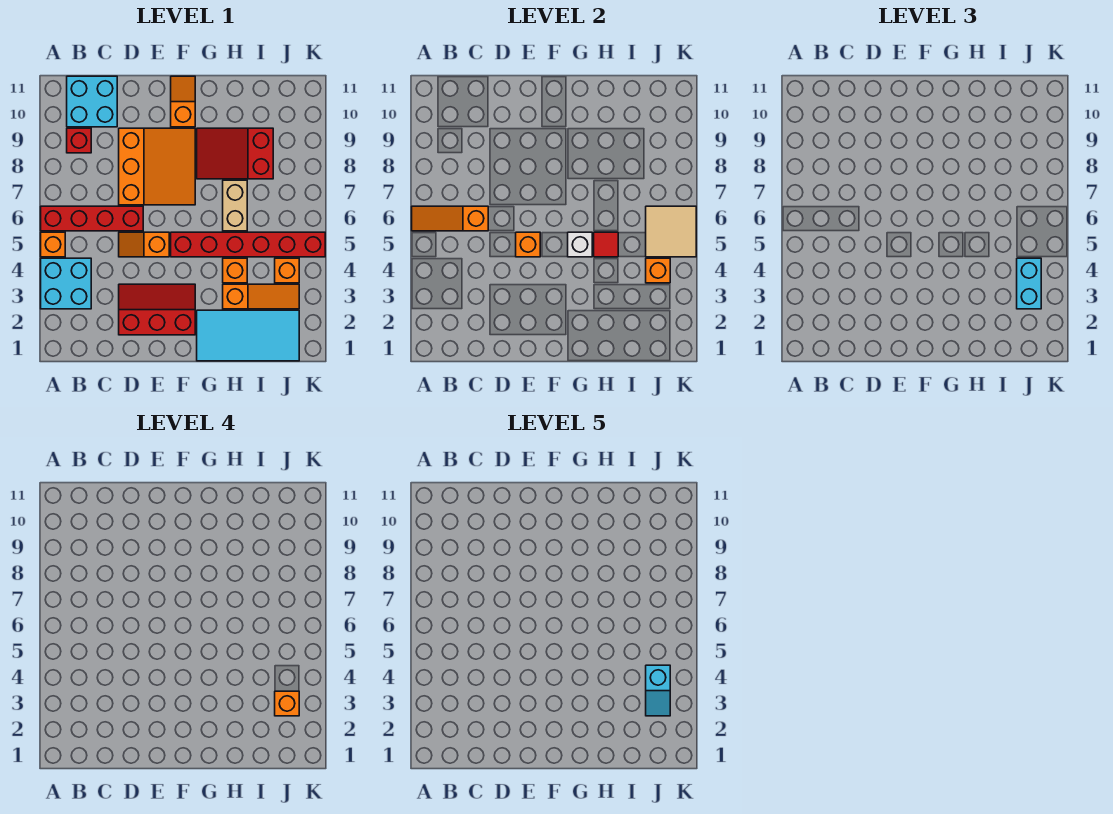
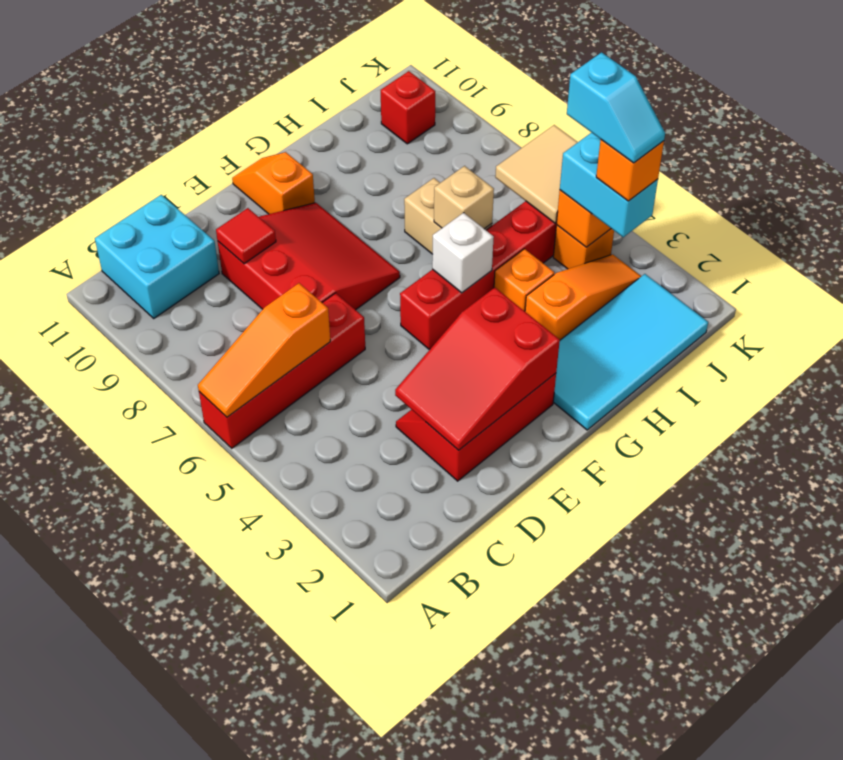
cyan brick A3:B4 level 1 -> none
orange brick A5 level 1 -> none
red brick B9 level 1 -> red brick J10 level 1
orange slope D5:E5 level 1 top E -> none
orange slope D7:F9 level 1 top D -> red slope D7:F9 level 1 top D
orange brick E5 level 2 -> none
red slope G8:I9 level 1 top I -> red slope D2:F3 level 2 top F
red tile H5 level 2 -> red tile D9 level 2
none -> tan brick H6 level 2

